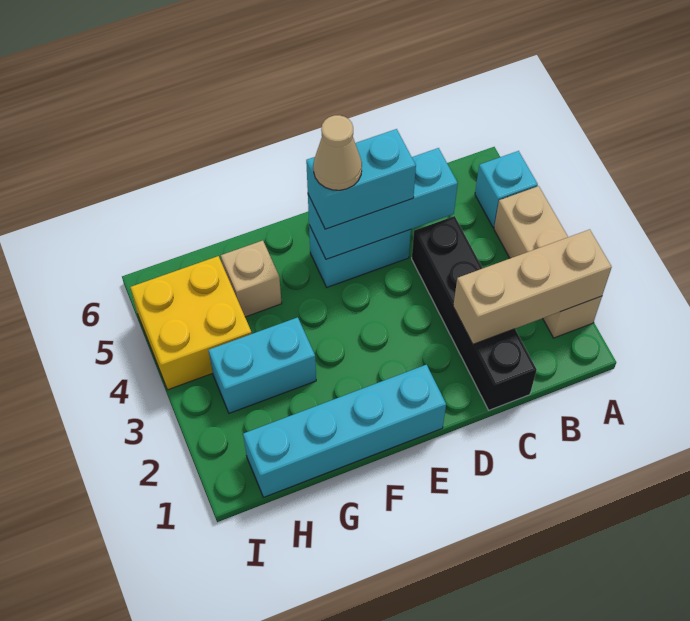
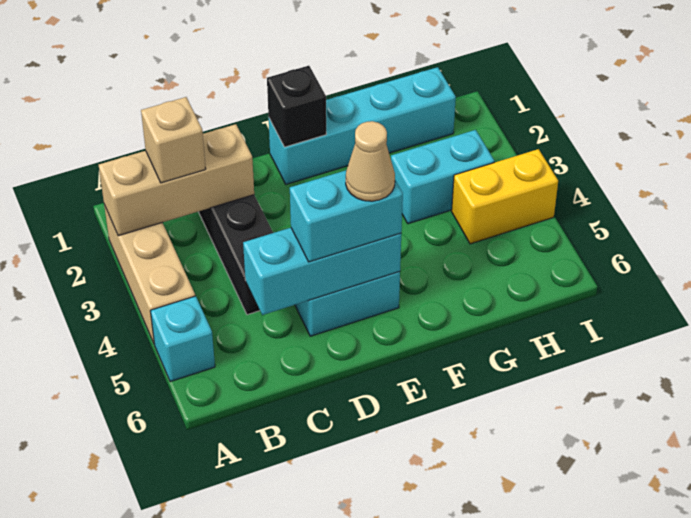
none -> black brick E1 level 2
tan brick G5 level 1 -> tan brick B2 level 3
yellow brick H4:I5 level 1 -> yellow brick H4:I4 level 1

